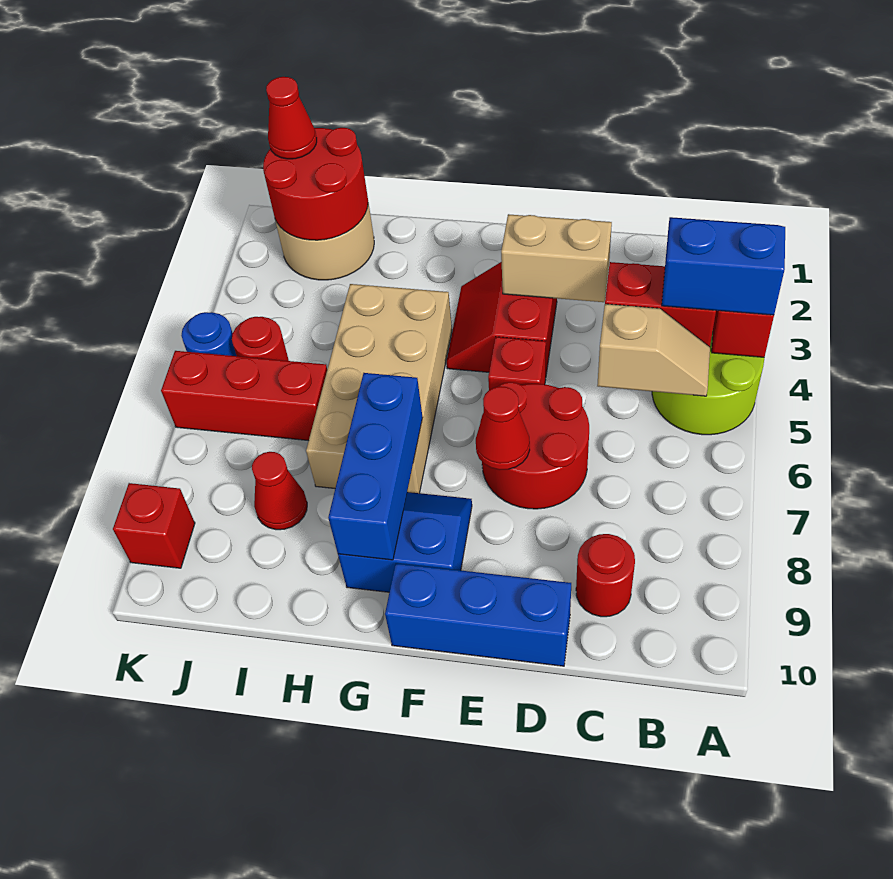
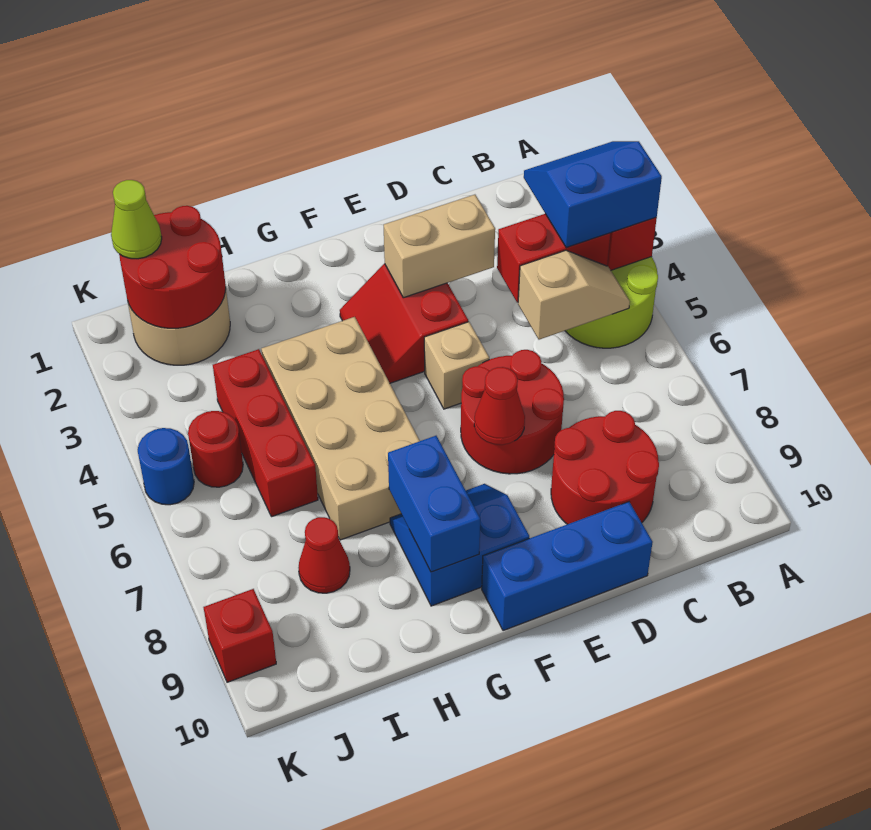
red round brick C9 level 1 -> red round brick C8:D9 level 1
red brick E5 level 1 -> tan brick E5 level 1
blue brick G7:G9 level 2 -> blue brick G8:G9 level 2
red brick I6:K6 level 1 -> red brick I4:I6 level 1
red cone J1 level 3 -> lime cone J1 level 3

